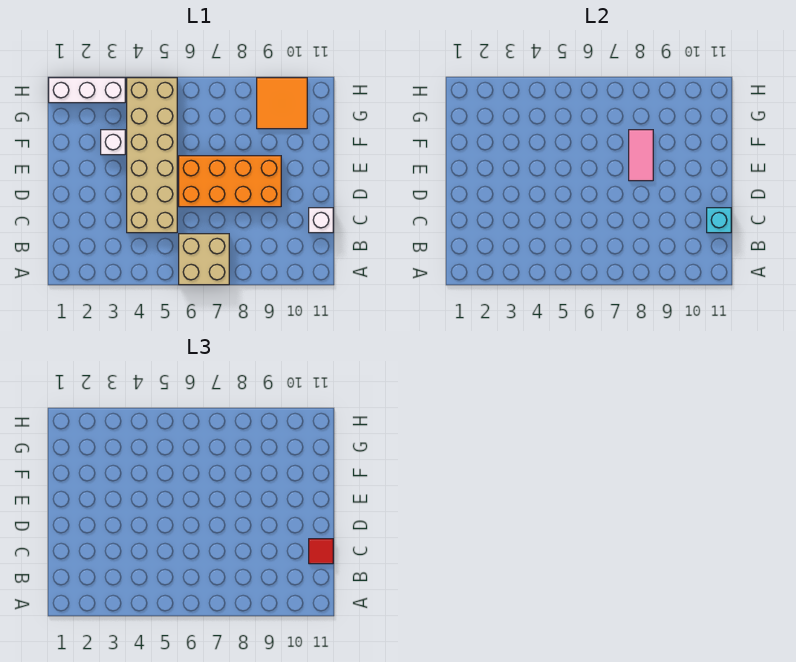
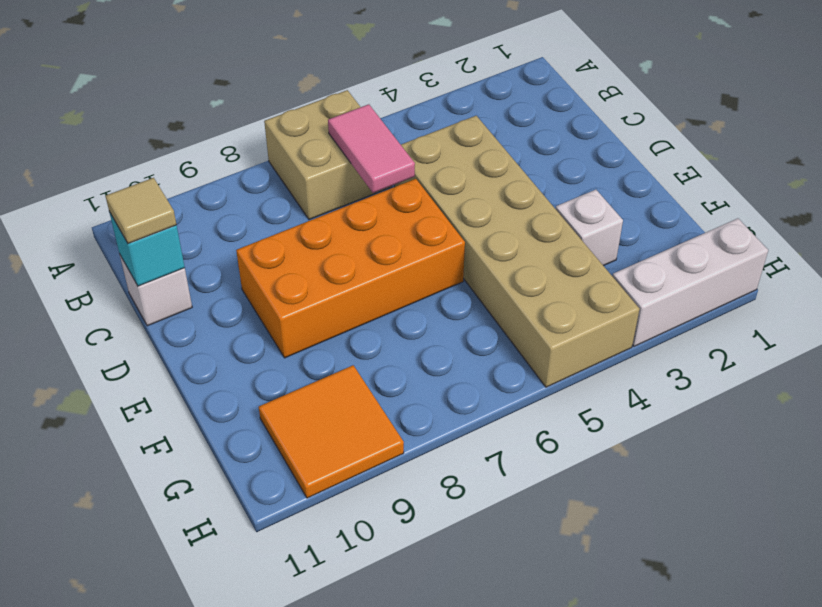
red tile C11 level 3 -> tan tile C11 level 3
pink tile E8:F8 level 2 -> pink tile B6:C6 level 2

